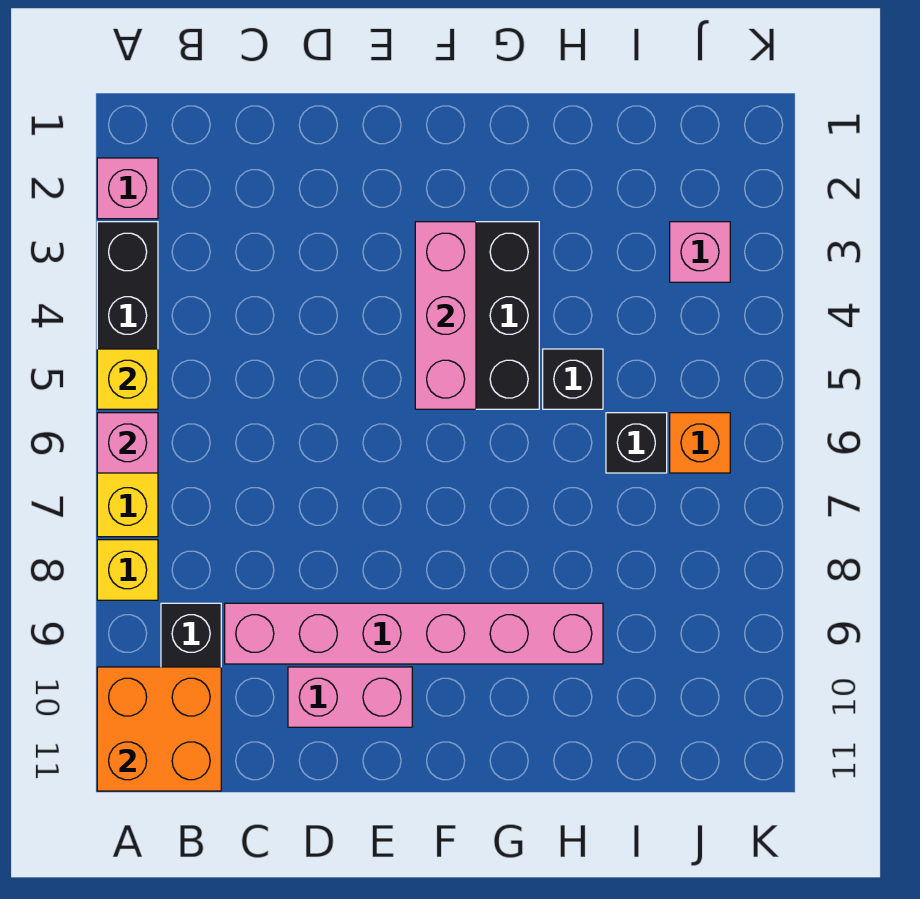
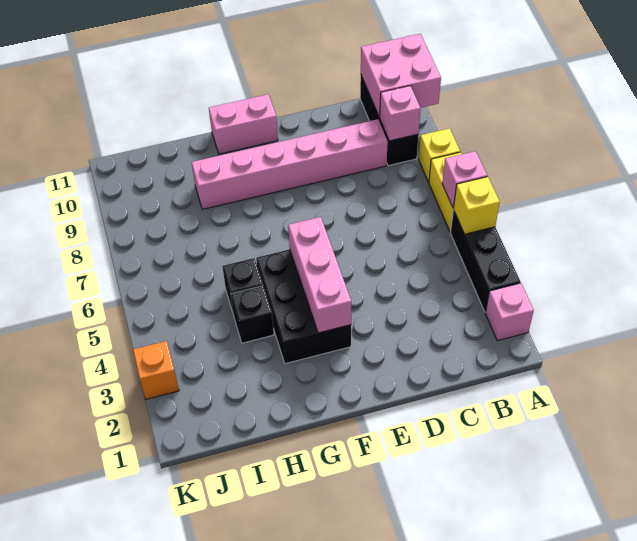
orange brick A10:B11 level 2 -> pink brick A10:B11 level 2
pink brick D10:E10 level 1 -> pink brick F11:G11 level 1
black brick I6 level 1 -> black brick H4 level 1
pink brick J3 level 1 -> pink brick B9 level 2
orange brick J6 level 1 -> orange brick K3 level 1

